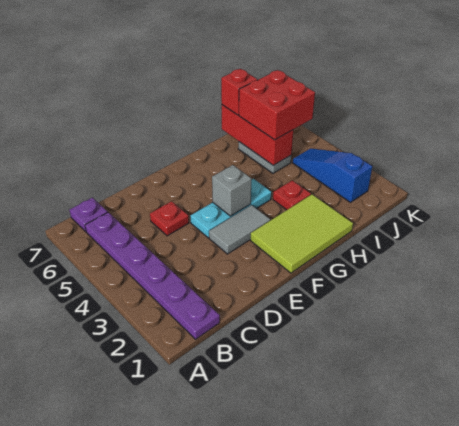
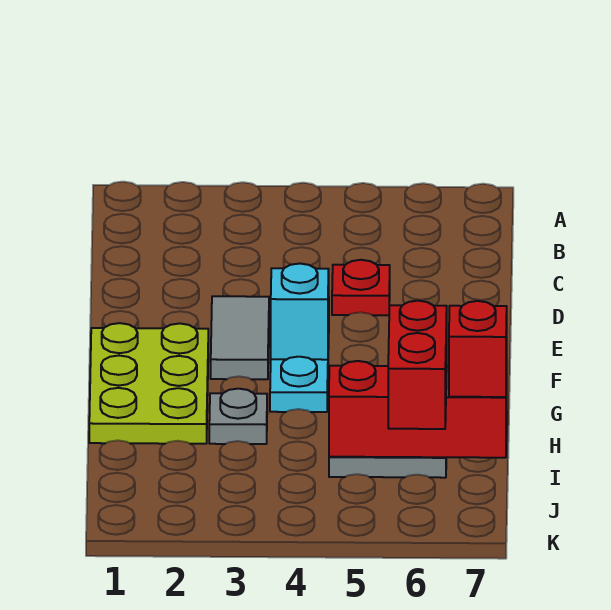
purple plate B1:B6 level 1 -> none
purple plate B7 level 1 -> none
lime tile F1:H2 level 1 -> lime plate F1:H2 level 1
grey brick F4 level 2 -> cyan brick F4 level 2
red plate H3 level 1 -> grey plate H3 level 1
red brick I5:J6 level 3 -> red brick I6:J6 level 3
blue slope J2:J4 level 1 top 2 -> none

